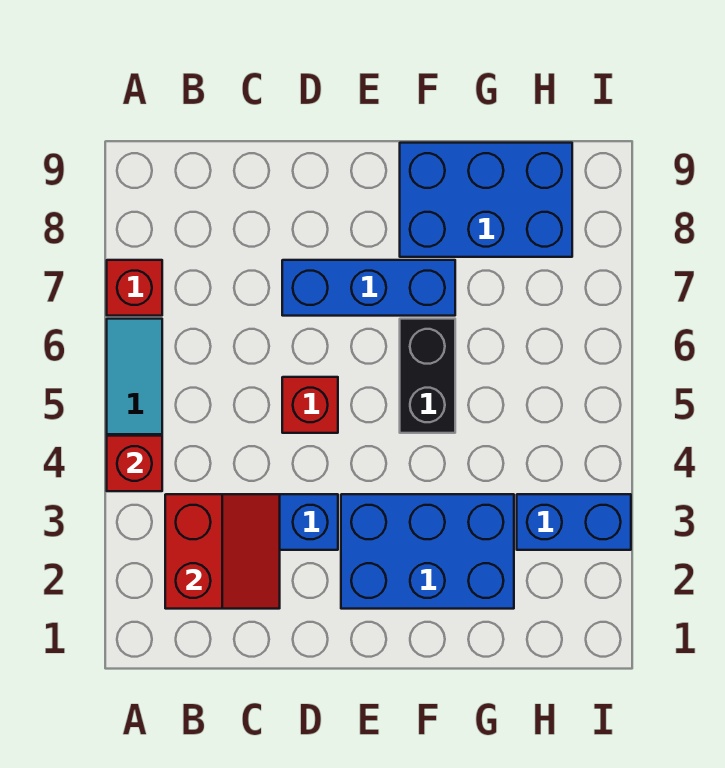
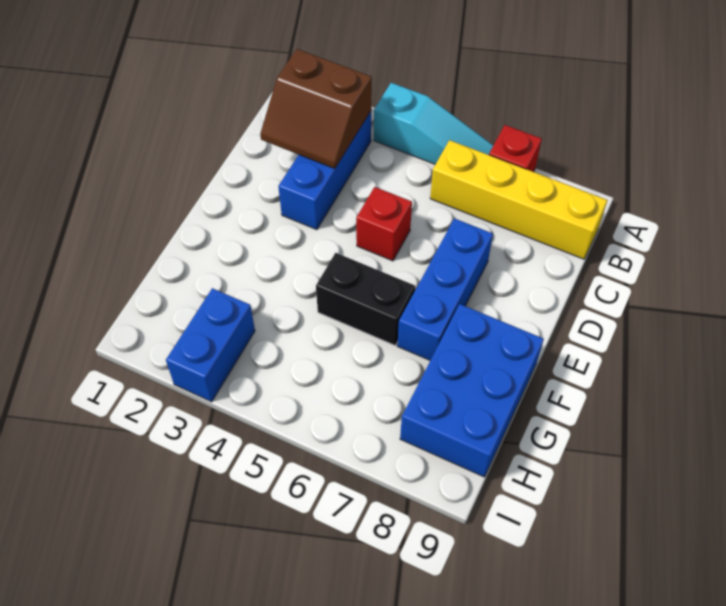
red brick A4 level 2 -> none
red slope B2:C3 level 2 top B -> brown slope B2:C3 level 2 top B
none -> yellow brick B6:B9 level 1
blue brick E2:G3 level 1 -> none

